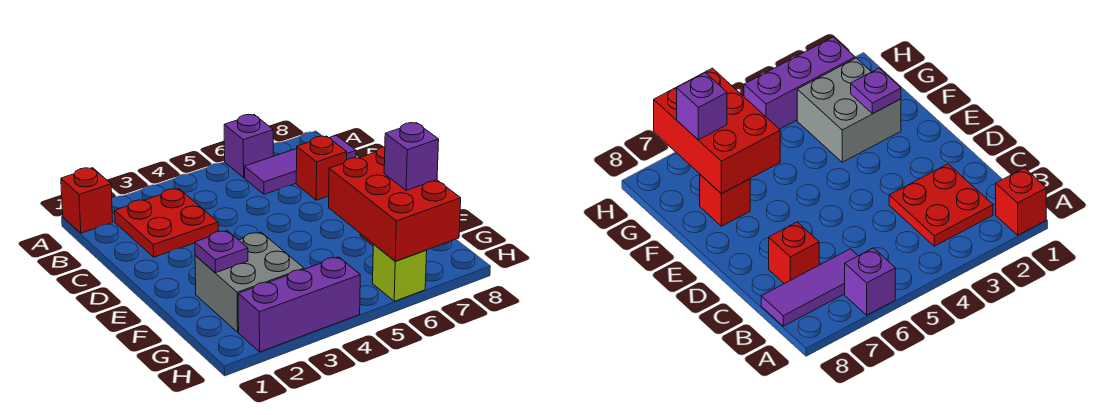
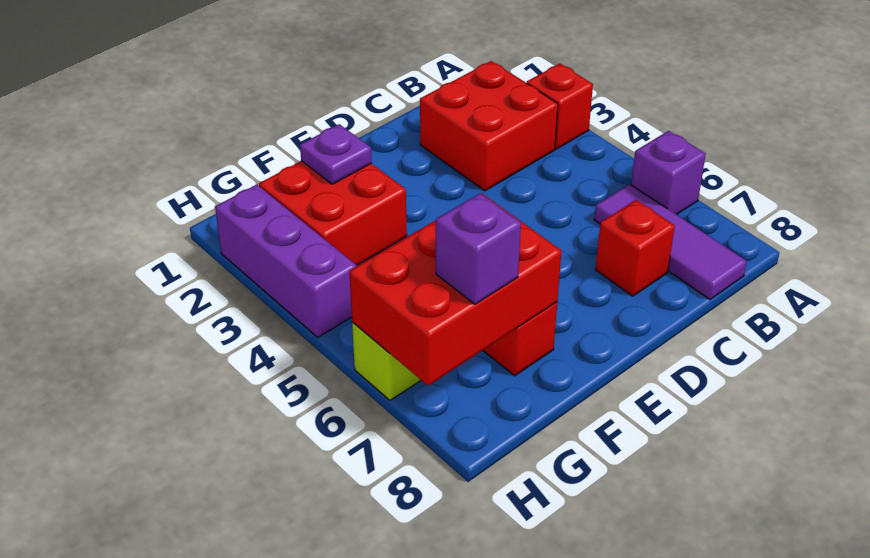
red brick A1 level 1 -> red brick A3 level 1
red plate B2:C3 level 1 -> red brick B2:C3 level 1
grey brick F2:G3 level 1 -> red brick F2:G3 level 1

